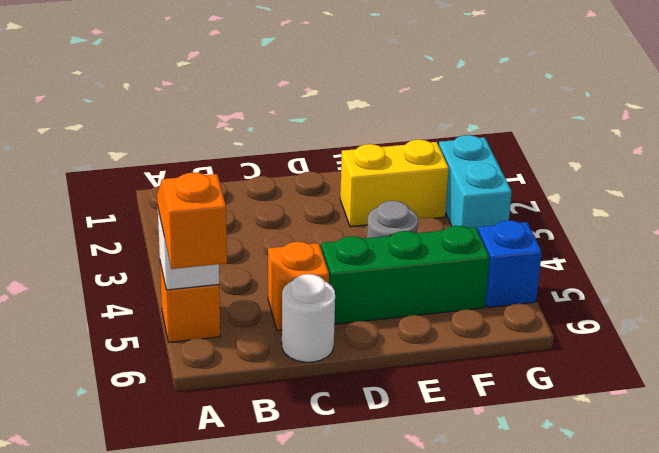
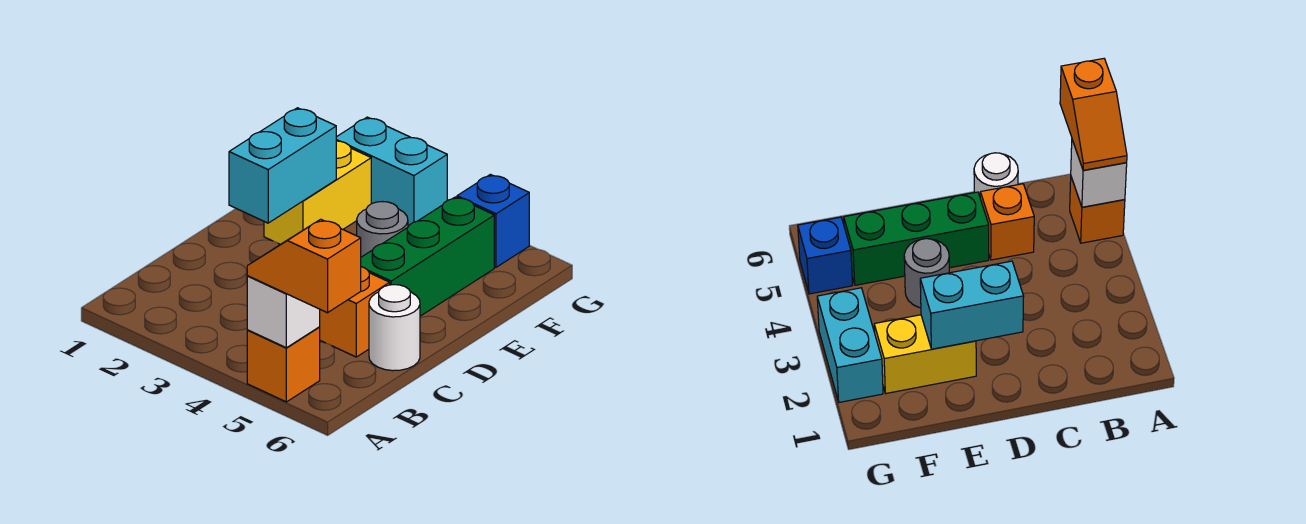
none -> cyan brick D2:E2 level 2

